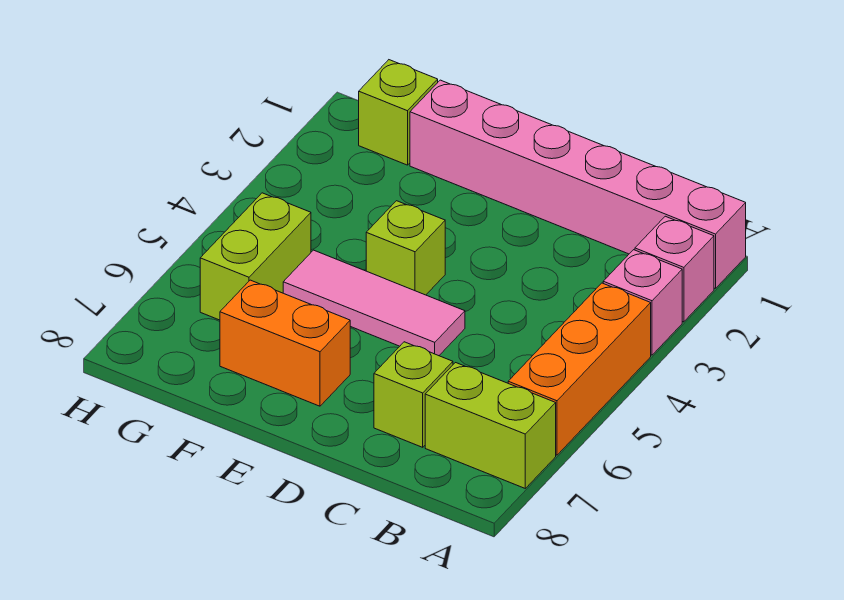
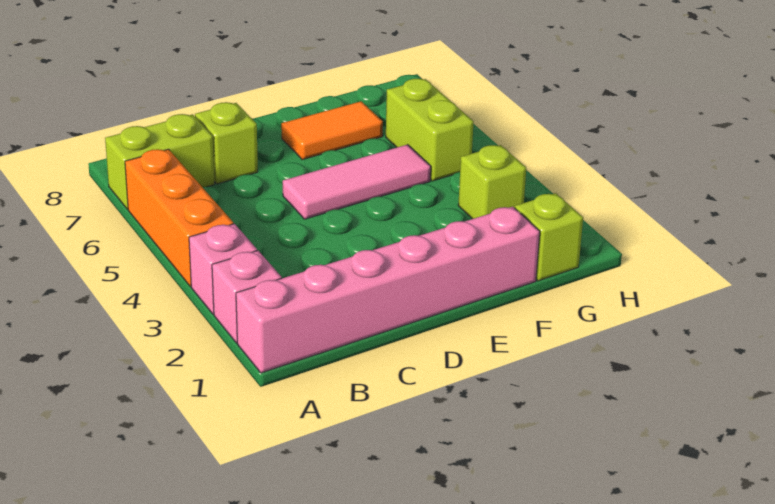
lime brick E4 level 1 -> lime brick G3 level 1
orange brick E7:F7 level 1 -> orange tile E7:F7 level 1

